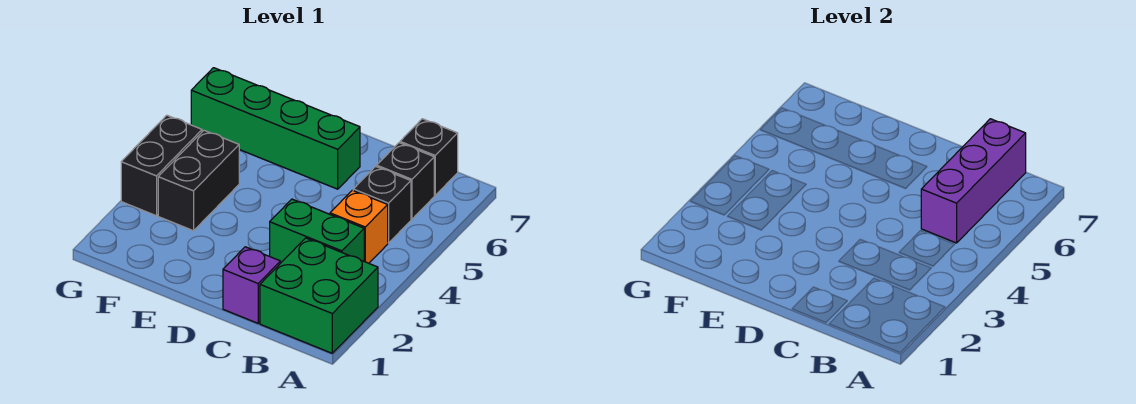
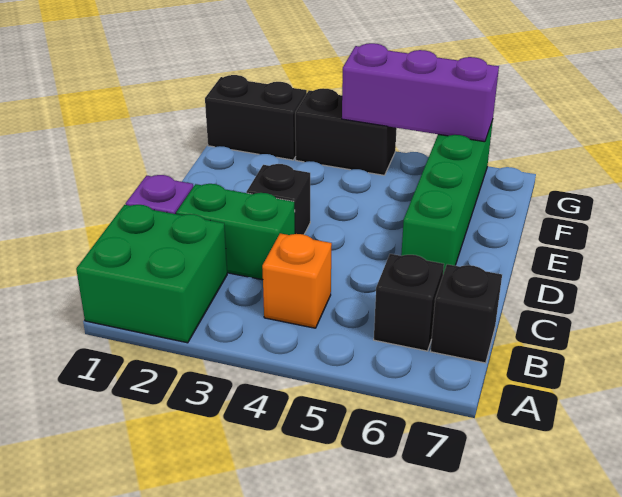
green brick B3:C3 level 1 -> green brick C2:C3 level 1
black brick B5 level 1 -> black brick D3 level 1
purple brick B5:B7 level 2 -> purple brick G4:G6 level 2
black brick F3:F4 level 1 -> black brick G1:G2 level 1

